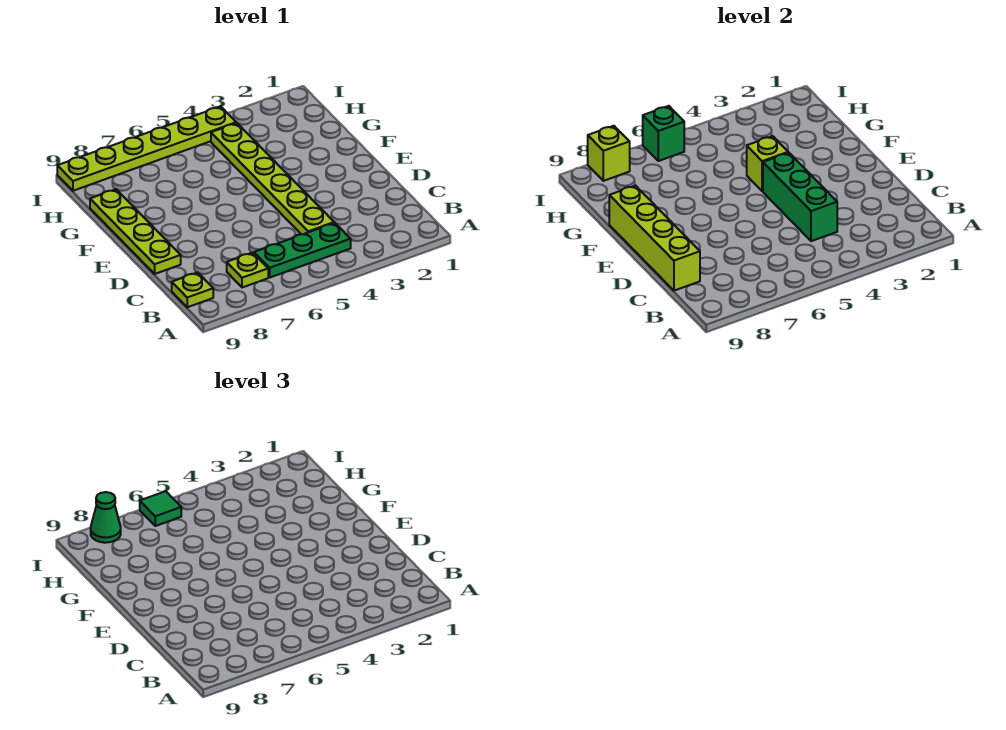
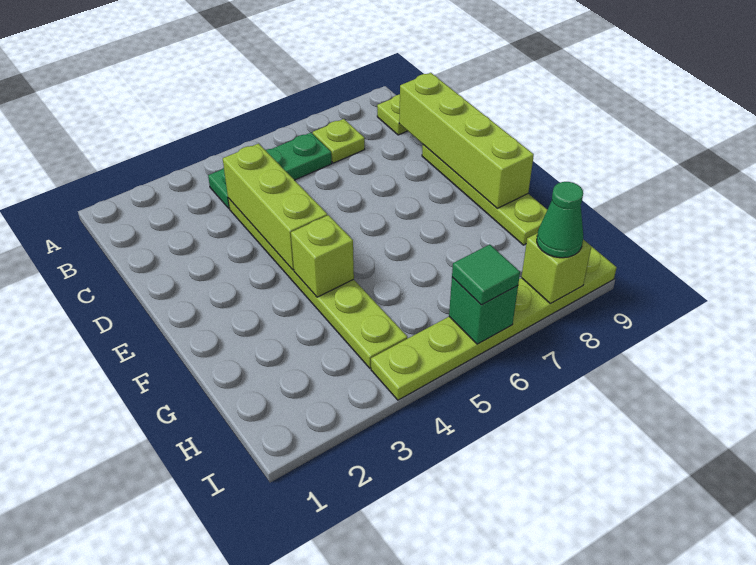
green brick C4:E4 level 2 -> lime brick C4:E4 level 2

